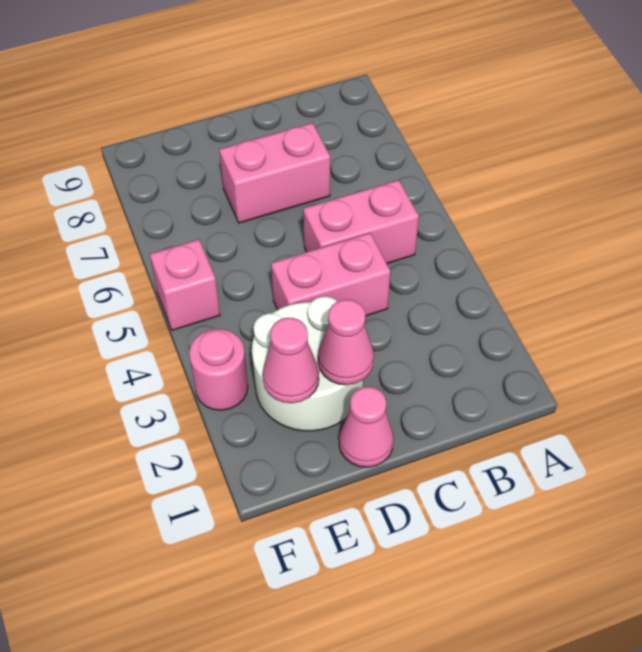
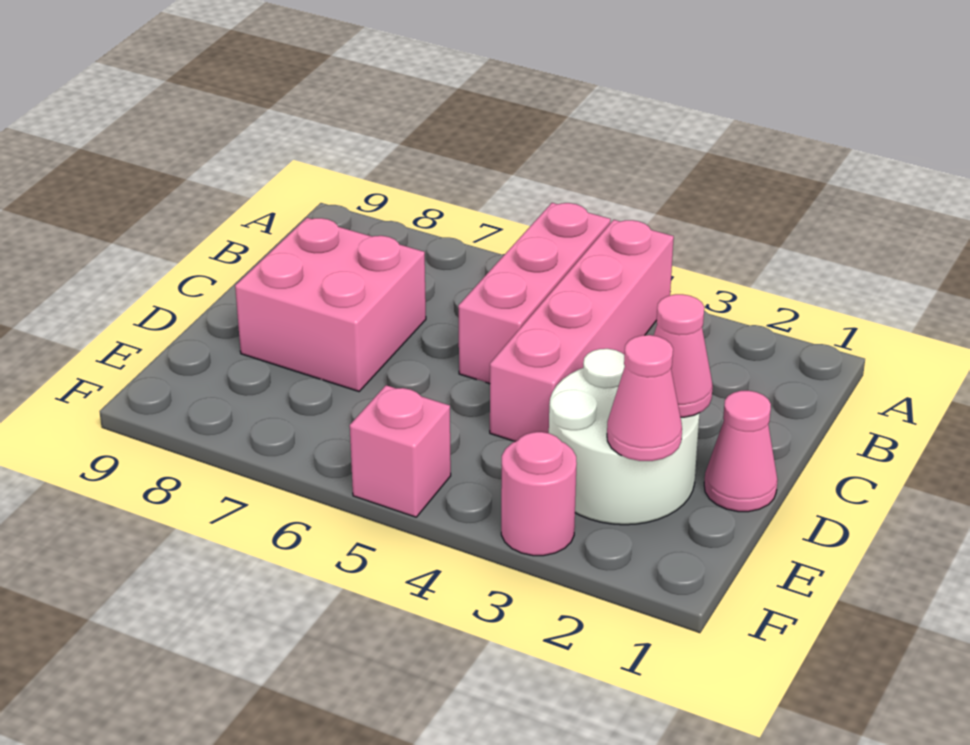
pink brick B5:C5 level 1 -> pink brick A5:C5 level 1
pink brick C4:D4 level 1 -> pink brick A4:D4 level 1
pink brick C7:D7 level 1 -> pink brick C7:D8 level 1

